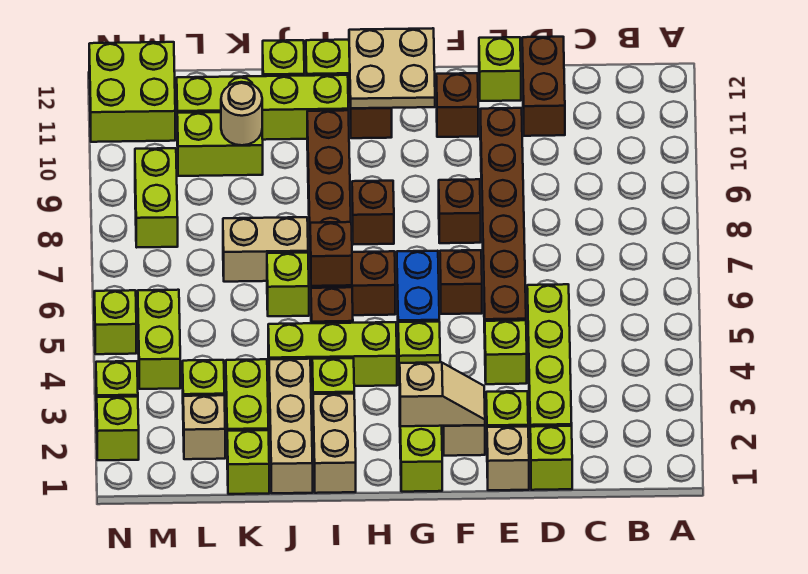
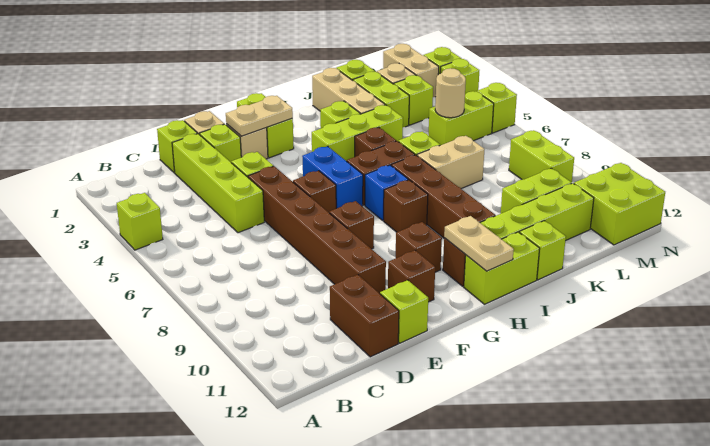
tan slope F2:G2 level 2 top G -> tan plate F2:G2 level 2
lime brick G4 level 1 -> lime brick A4 level 1
tan plate G11:H12 level 2 -> tan plate H11:H12 level 2
none -> blue brick H7 level 1
tan brick I1:I2 level 1 -> tan brick M1:M2 level 1
brown brick I6 level 2 -> brown brick G10 level 1
tan round brick K10 level 2 -> tan round brick L5 level 2
lime brick M4:M5 level 1 -> lime brick L5:M5 level 1

